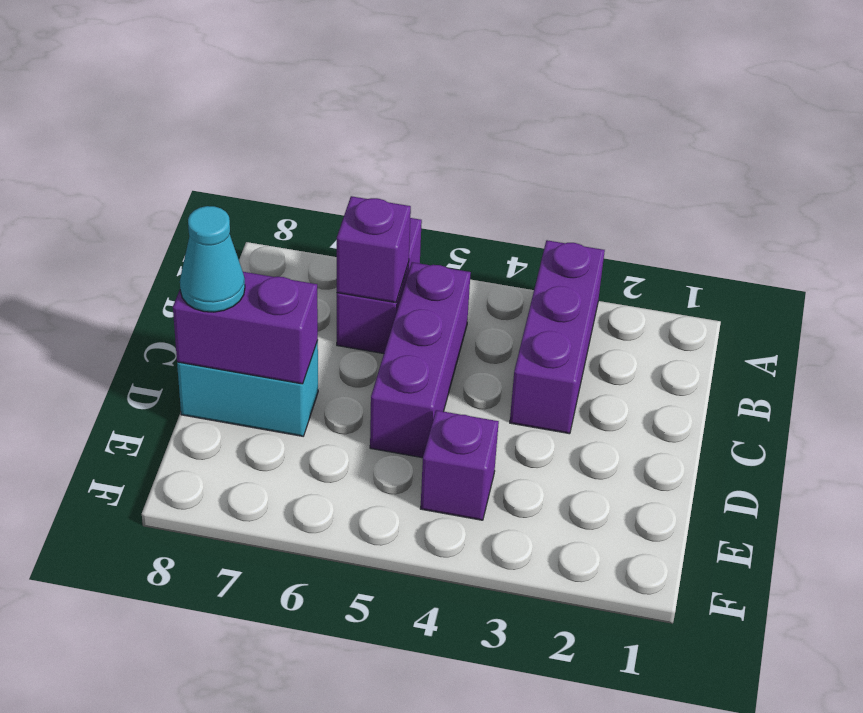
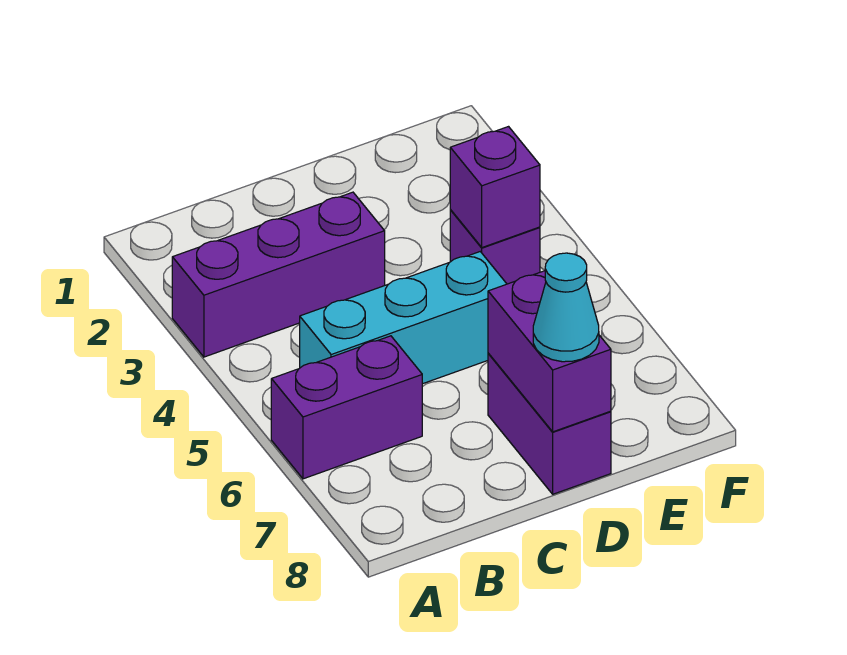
purple brick B5:D5 level 1 -> cyan brick B5:D5 level 1
purple brick B6 level 2 -> purple brick E4 level 2
cyan brick D7:D8 level 1 -> purple brick D7:D8 level 1

